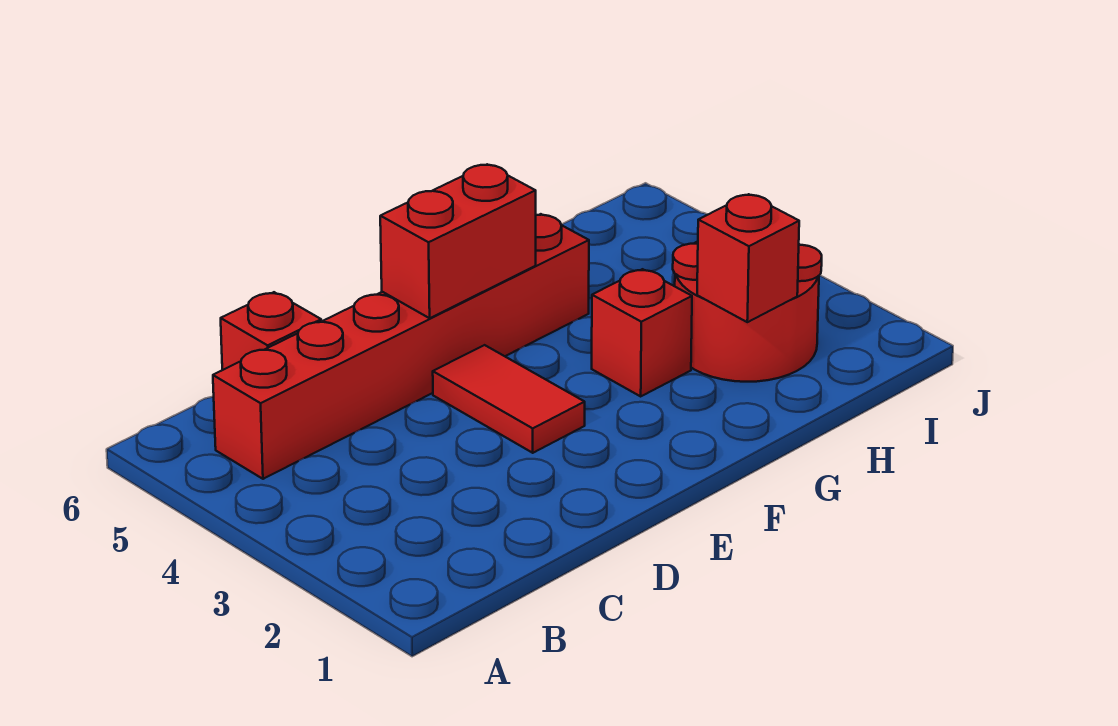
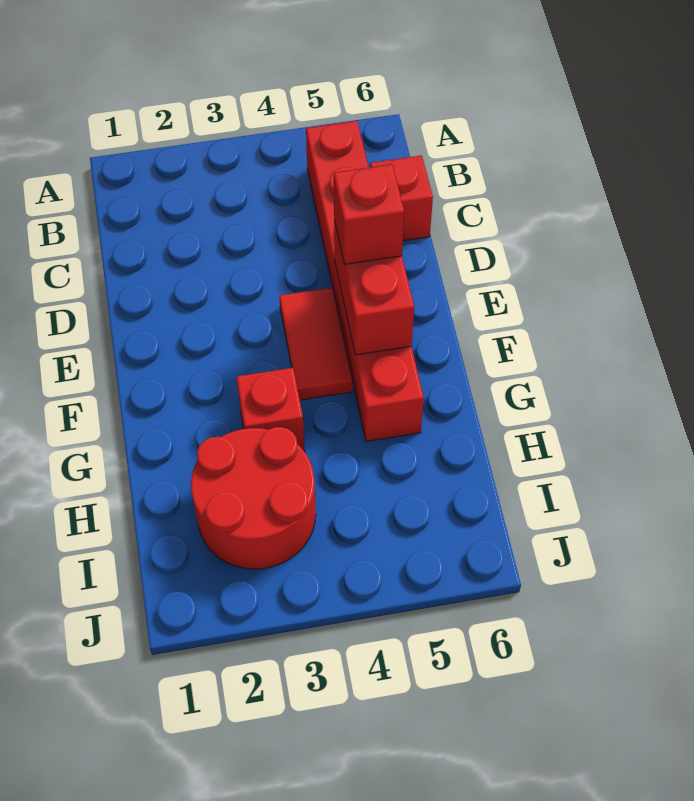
red tile E3:E4 level 1 -> red tile E4:F4 level 1
red brick H2 level 2 -> red brick E5 level 3

